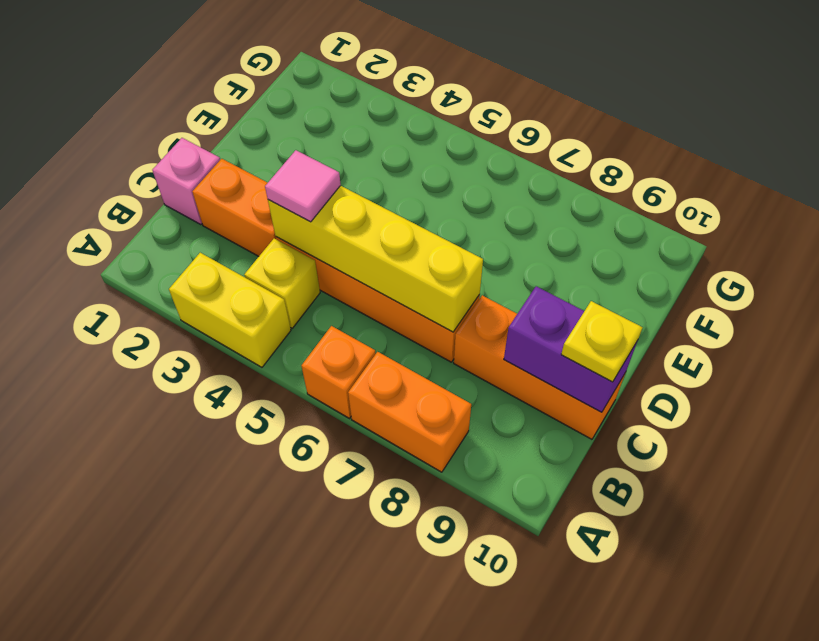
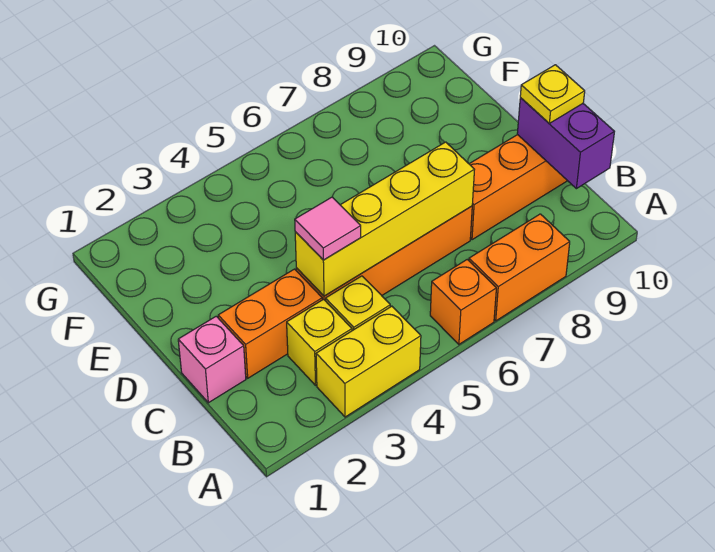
none -> yellow brick B3 level 1
purple brick C9:C10 level 2 -> purple brick B10:C10 level 2

